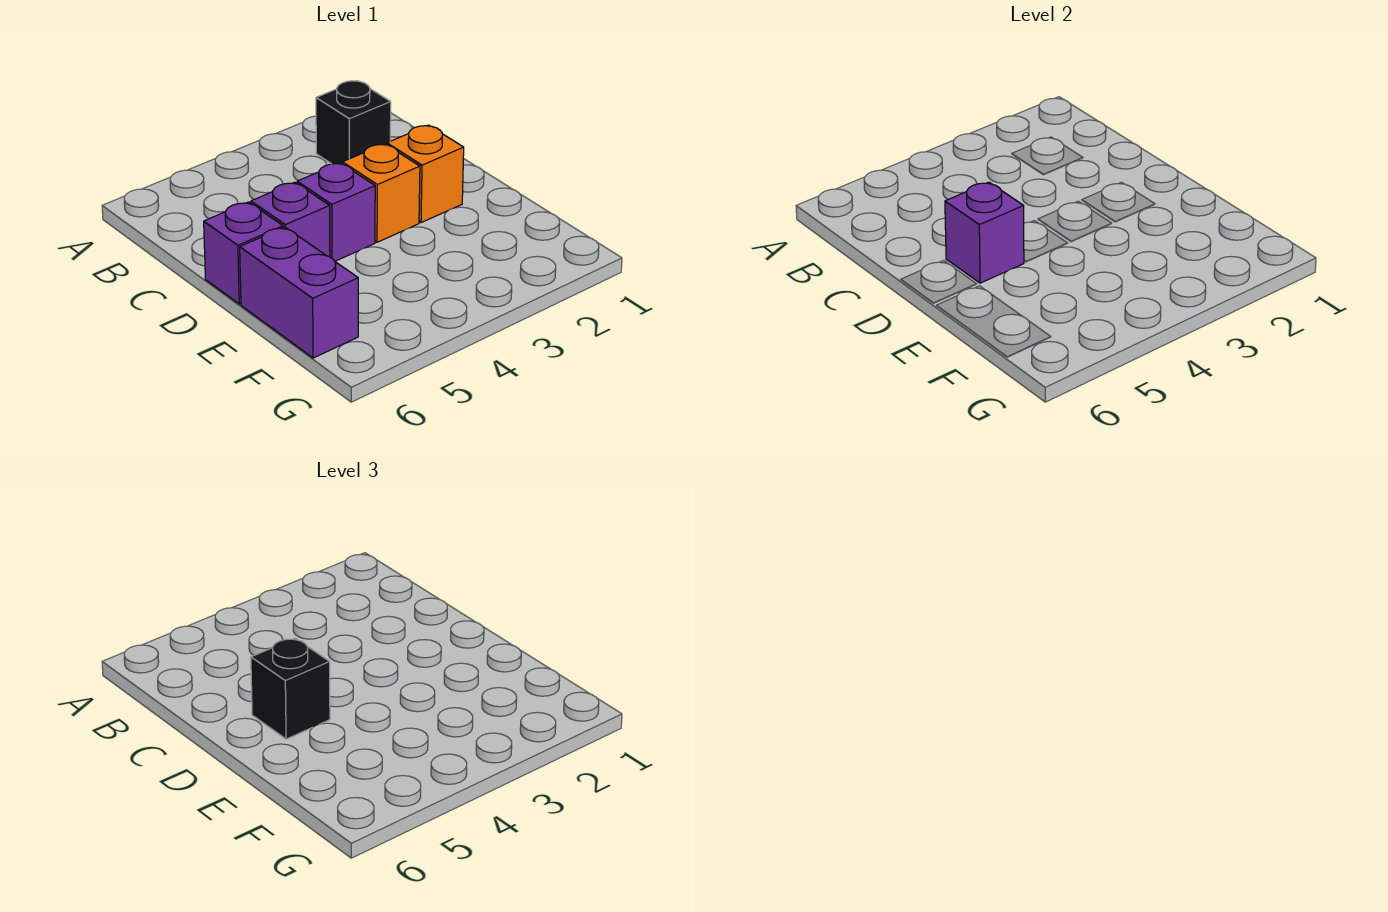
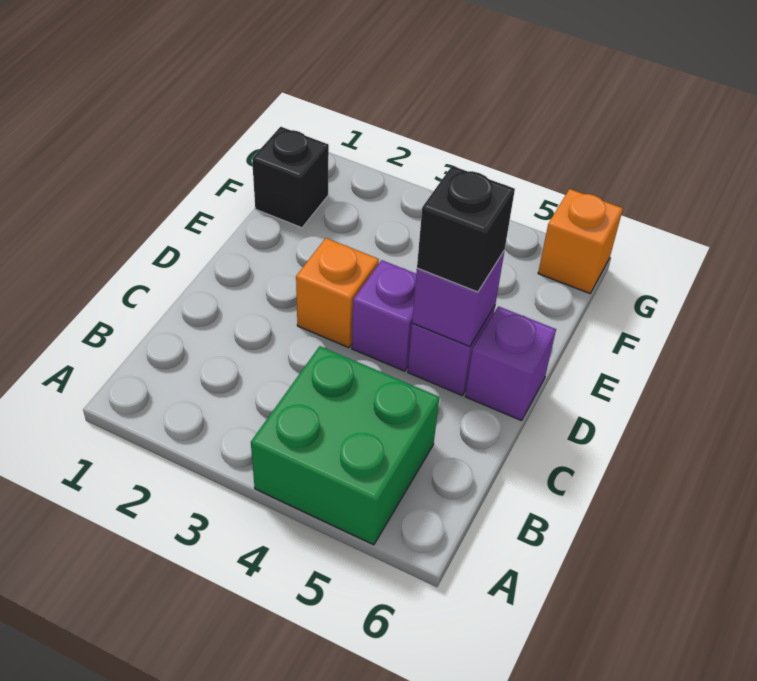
none -> green brick A4:B5 level 1
black brick B2 level 1 -> black brick F1 level 1
orange brick D2 level 1 -> orange brick G6 level 1
purple brick E6:F6 level 1 -> none

